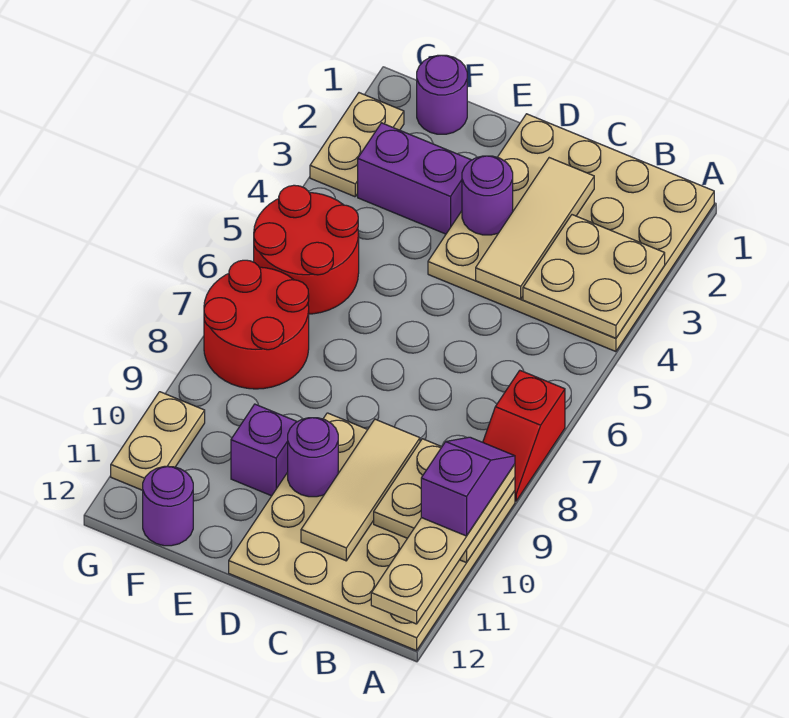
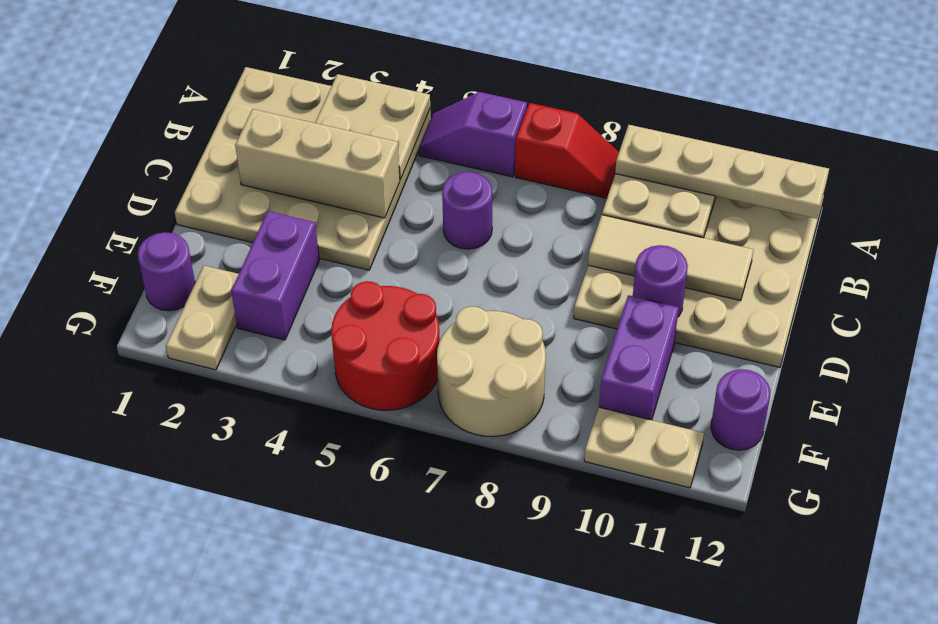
purple slope A9:A10 level 4 top 10 -> purple slope A5:A6 level 1 top 6
tan tile C2:C4 level 2 -> tan brick C2:C4 level 2
purple round brick D3 level 2 -> purple round brick C6 level 1
purple brick E10 level 1 -> purple brick E10:F10 level 1
red round brick F7:G8 level 1 -> tan round brick F7:G8 level 1
tan plate G2:G3 level 1 -> tan plate F2:G2 level 1

